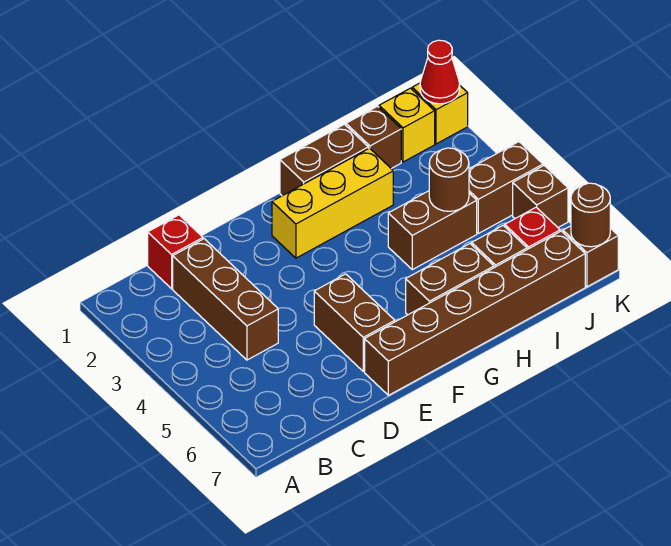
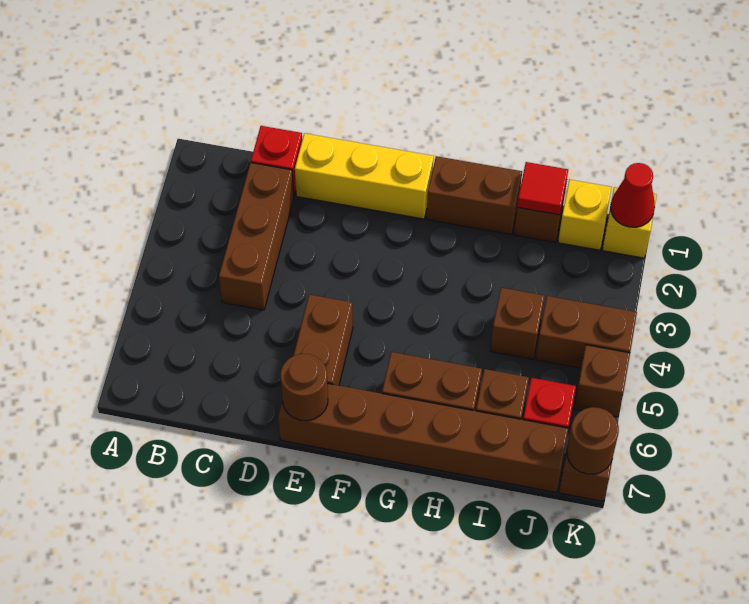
yellow brick F2:H2 level 1 -> yellow brick D1:F1 level 1
brown brick H4:I4 level 1 -> brown brick I4 level 1
none -> red tile I1 level 2
brown round brick I4 level 2 -> brown round brick E7 level 2

